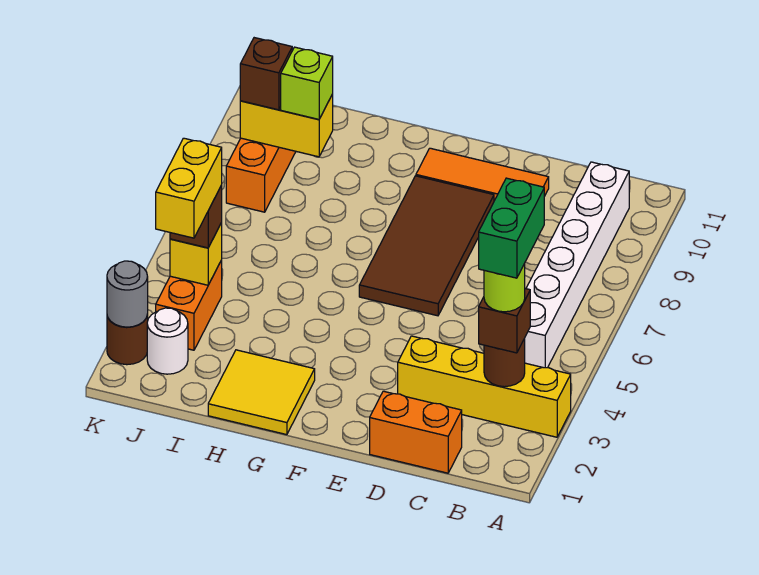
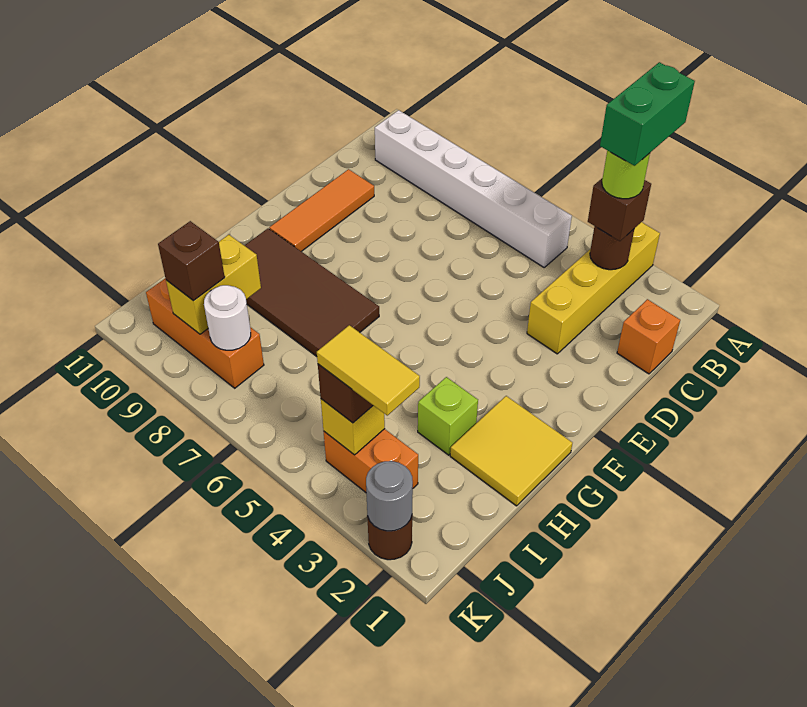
green brick B3:B4 level 5 -> green brick A3:B3 level 5
orange brick C1:D1 level 1 -> orange brick C1 level 1
brown tile E6:F9 level 1 -> brown tile G7:H10 level 1
lime brick I9 level 3 -> lime brick H3 level 1
white round brick J2 level 1 -> white round brick J8 level 2
yellow brick J3:J4 level 4 -> yellow tile J3:J4 level 4

